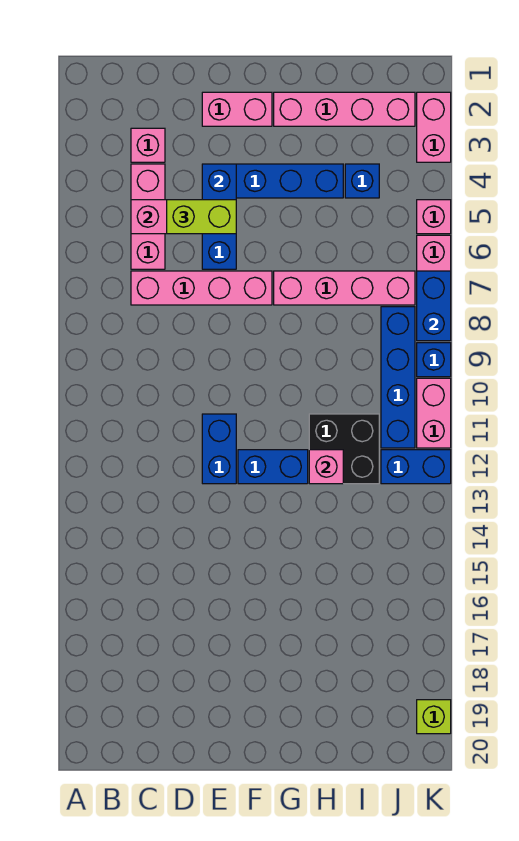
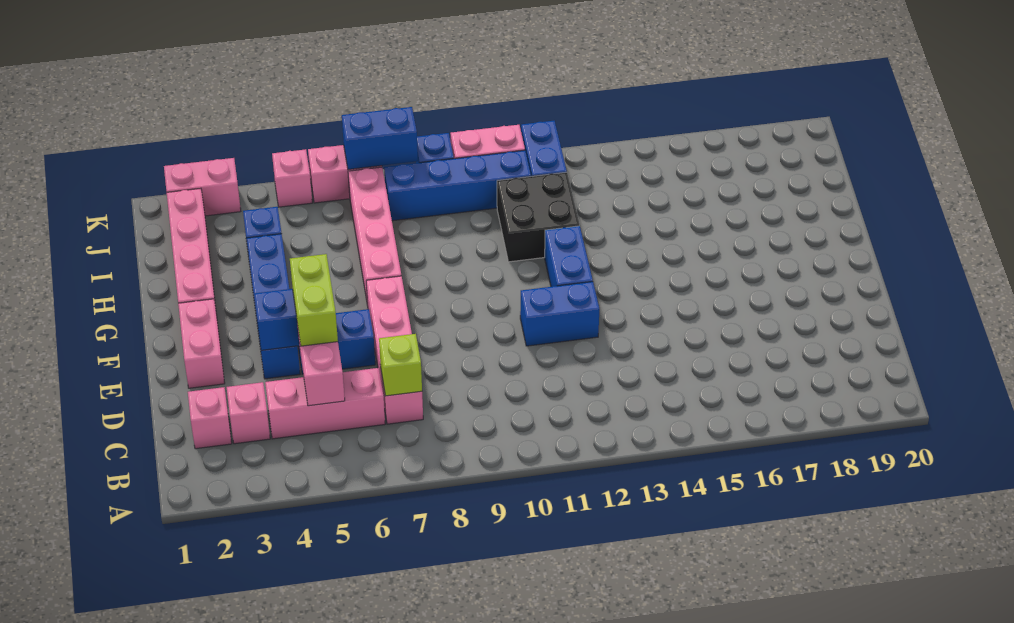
pink brick H12 level 2 -> pink brick C2 level 1
lime brick K19 level 1 -> lime brick C7 level 2

